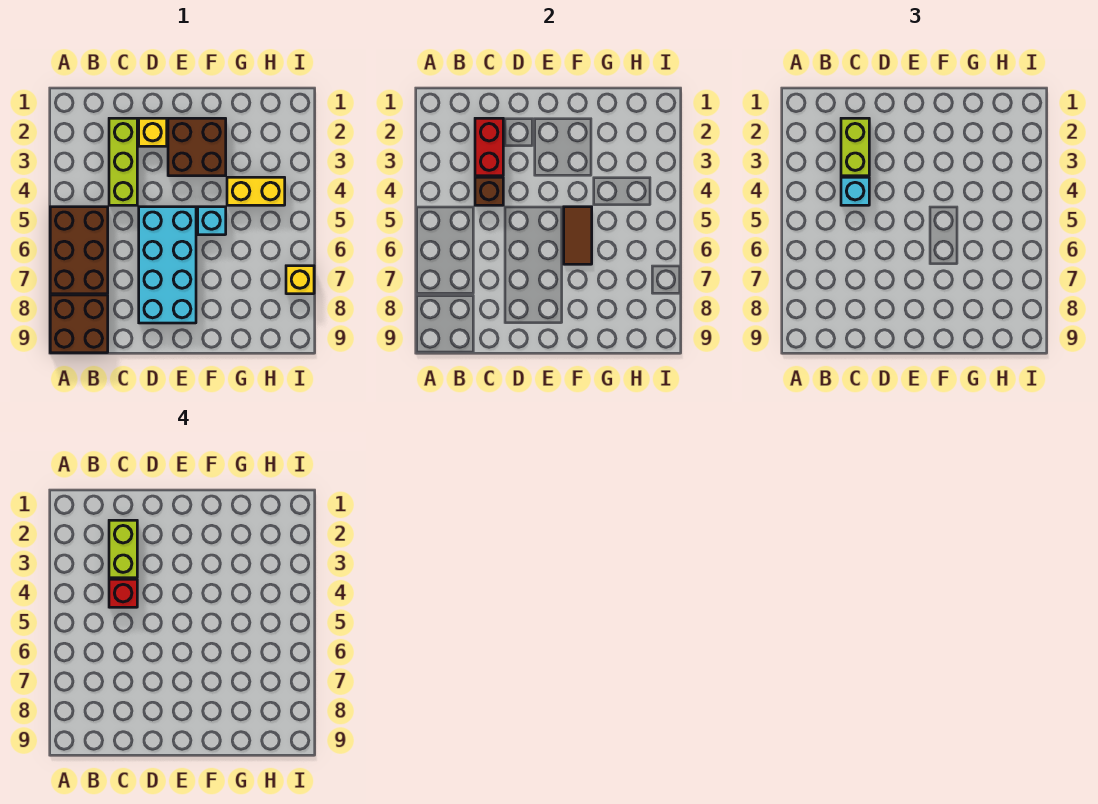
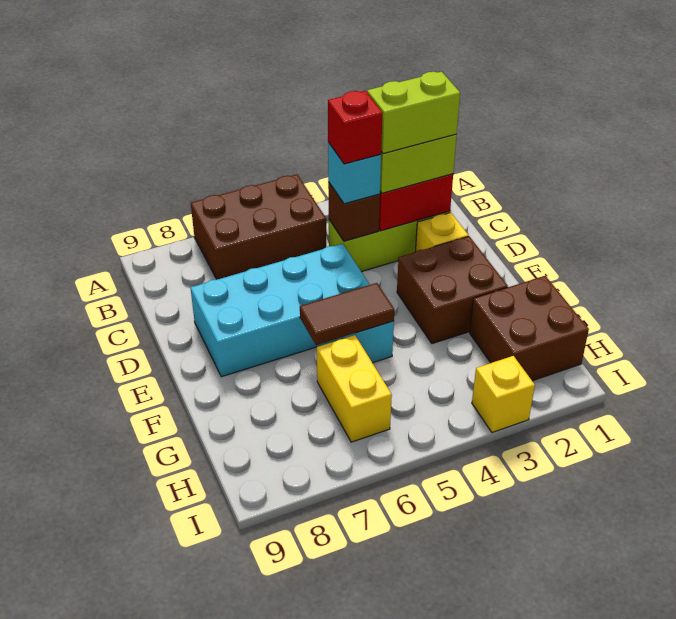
brown brick A8:B9 level 1 -> brown brick G1:H2 level 1
yellow brick G4:H4 level 1 -> yellow brick G6:H6 level 1
yellow brick I7 level 1 -> yellow brick I3 level 1

